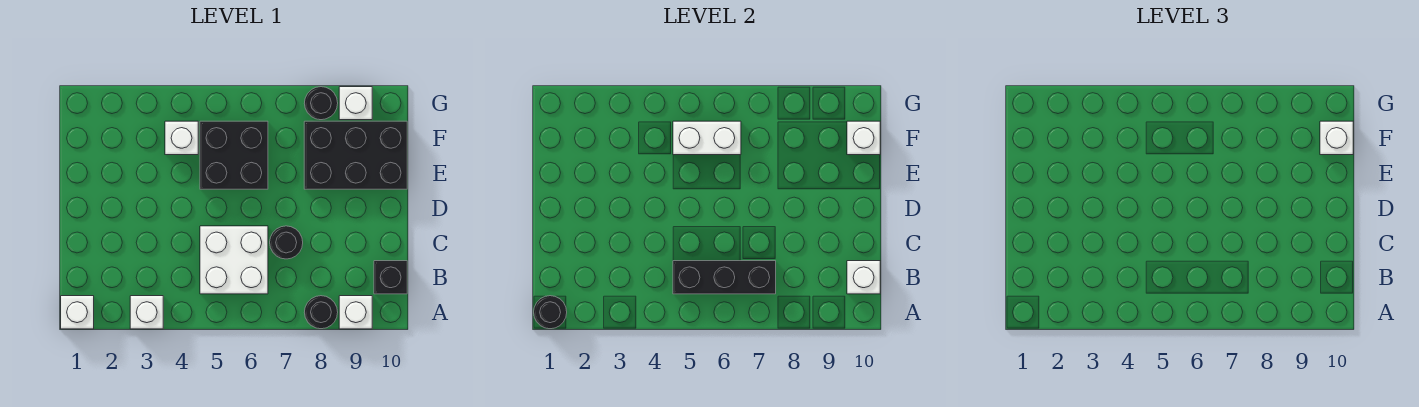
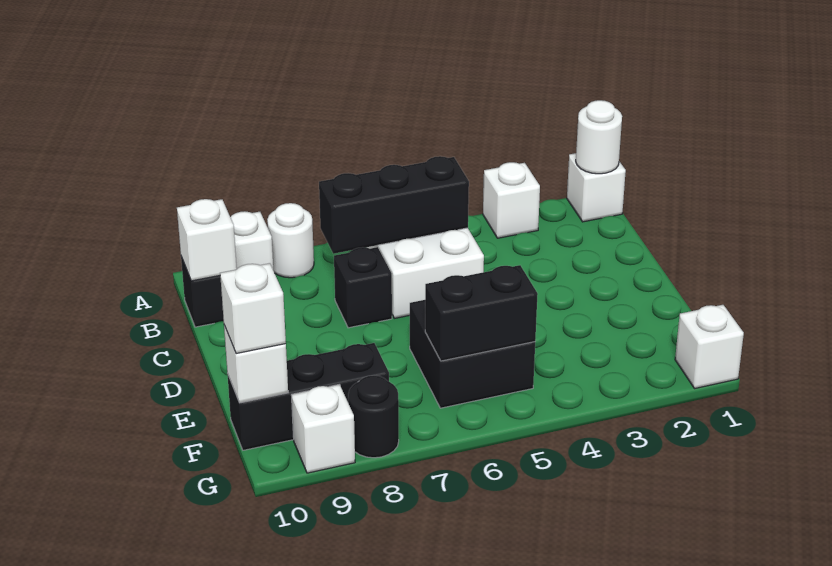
black round brick A1 level 2 -> white round brick A1 level 2
black round brick A8 level 1 -> white round brick A8 level 1
black round brick C7 level 1 -> black brick C7 level 1
black brick E8:F10 level 1 -> black brick F8:F10 level 1
white brick F4 level 1 -> white brick G1 level 1
white brick F5:F6 level 2 -> black brick F5:F6 level 2

